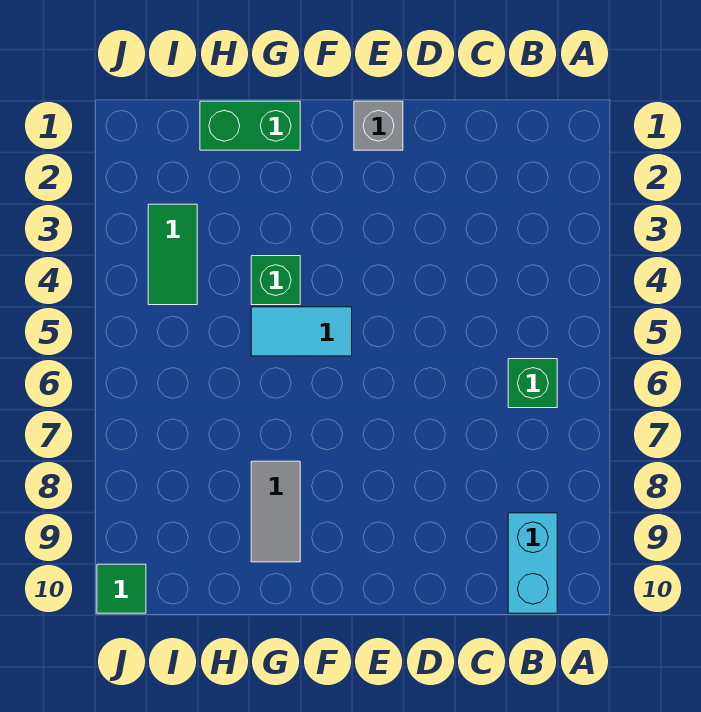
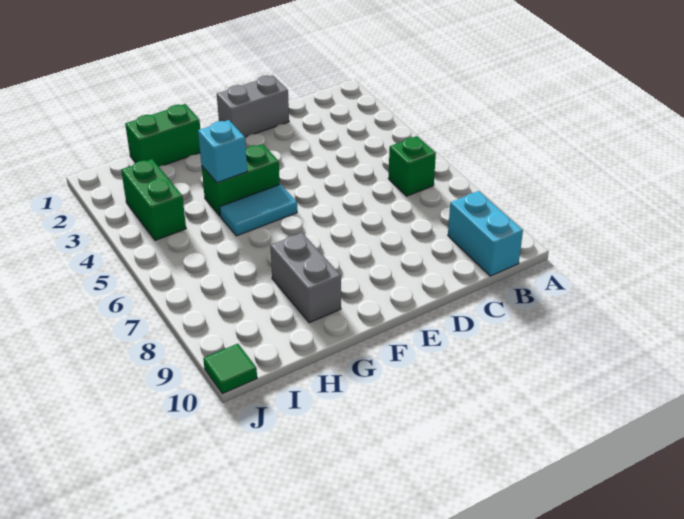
grey brick E1 level 1 -> grey brick D1:E1 level 1
green brick G4 level 1 -> green brick F4:G4 level 1
none -> cyan brick G4 level 2
grey tile G8:G9 level 1 -> grey brick G8:G9 level 1
green tile I3:I4 level 1 -> green brick I3:I4 level 1

